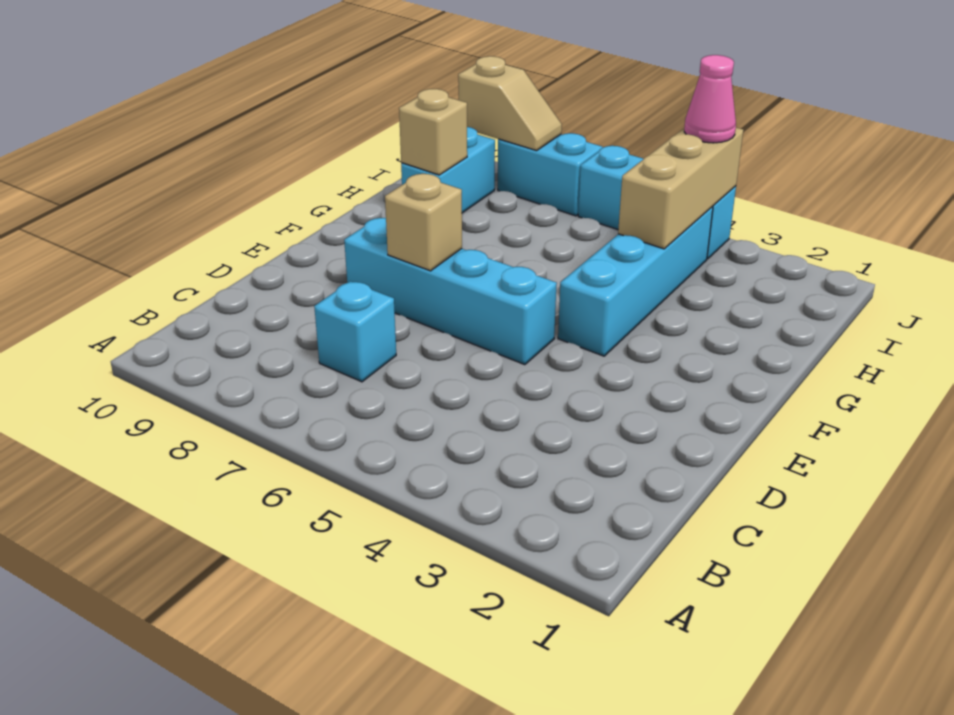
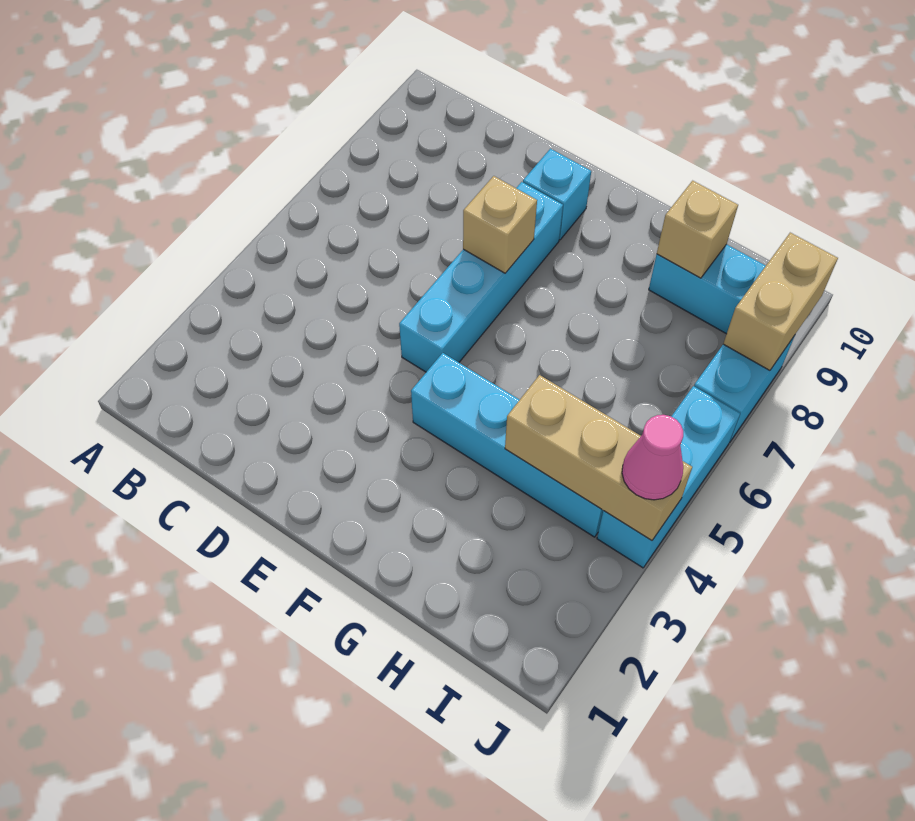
cyan brick C7 level 1 -> cyan brick E9 level 1
tan slope J8:J9 level 2 top 9 -> tan brick J8:J9 level 2

